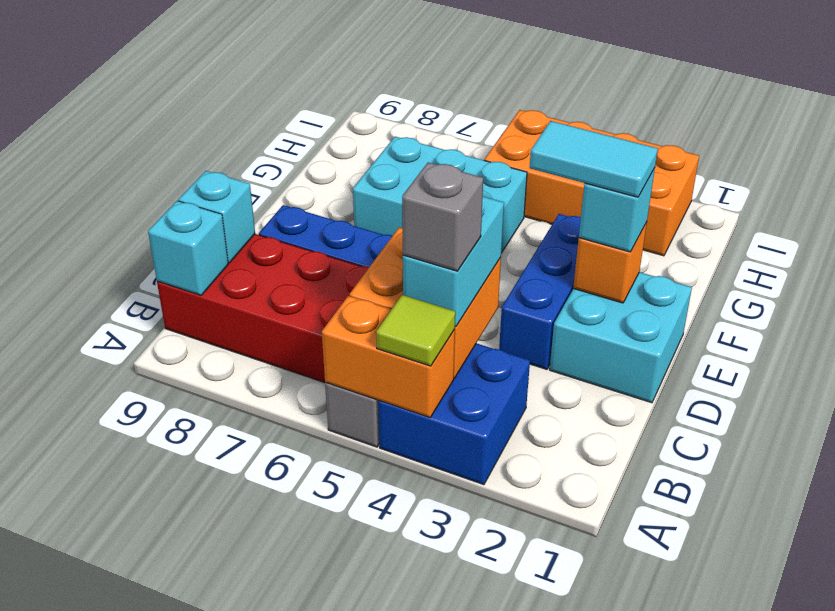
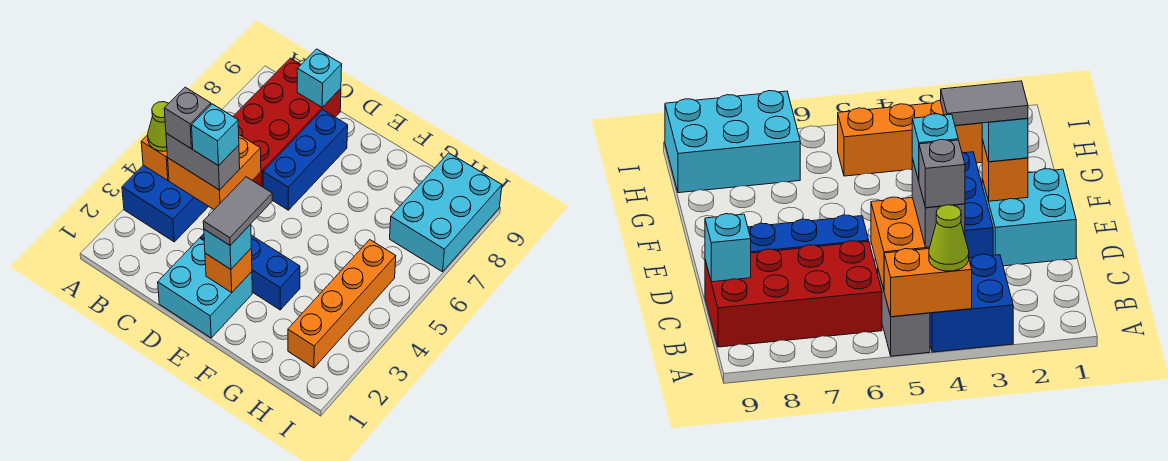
lime tile A4 level 3 -> lime cone A4 level 3
cyan brick B4:C4 level 3 -> grey brick B4:C4 level 3
cyan brick B9 level 2 -> cyan brick C4 level 4
cyan tile E2:E3 level 4 -> grey tile E2:E3 level 4
cyan brick F5:G7 level 1 -> cyan brick H7:I9 level 1
orange brick H2:I5 level 1 -> orange brick H2:H5 level 1

